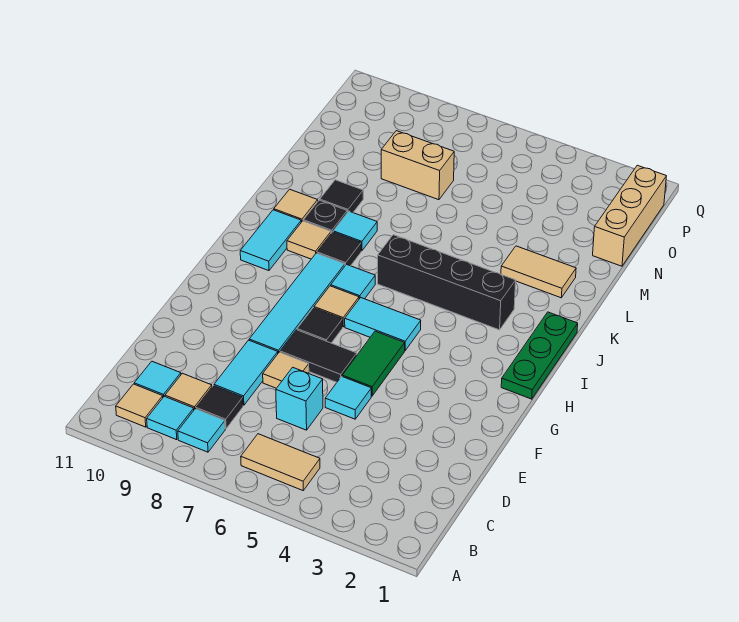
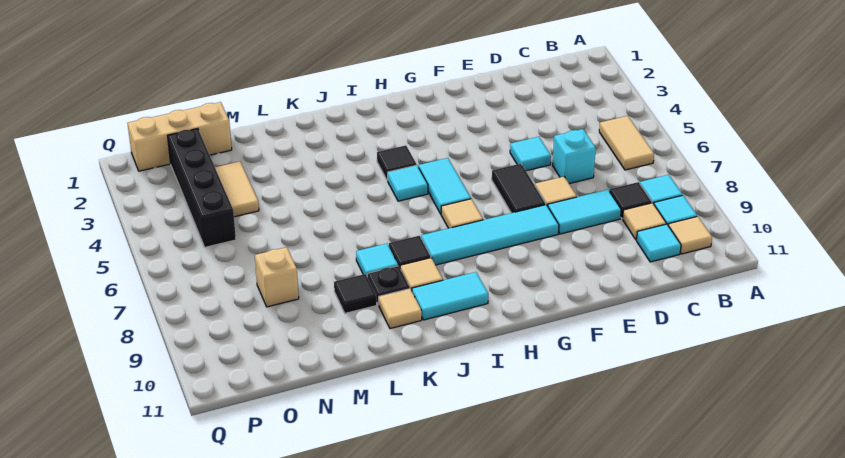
green tile F5:G5 level 1 -> none
black tile G7 level 1 -> black tile I4 level 1
green plate H1:J1 level 1 -> none
cyan tile I7 level 1 -> cyan tile I5 level 1
black brick J3:J6 level 1 -> black brick O2:O5 level 1
tan tile L2:L3 level 1 -> tan tile N3:N4 level 1
tan brick N7:N8 level 1 -> tan brick N8 level 1

